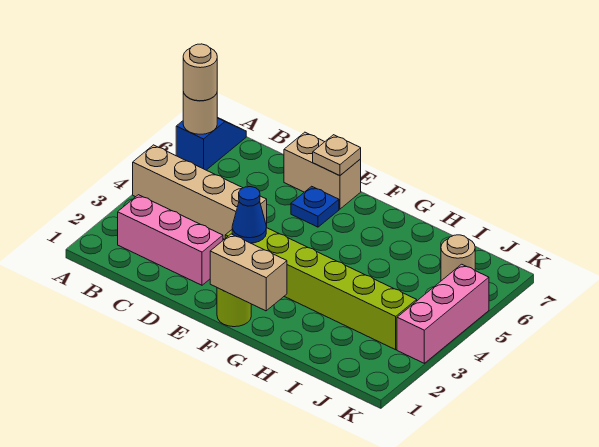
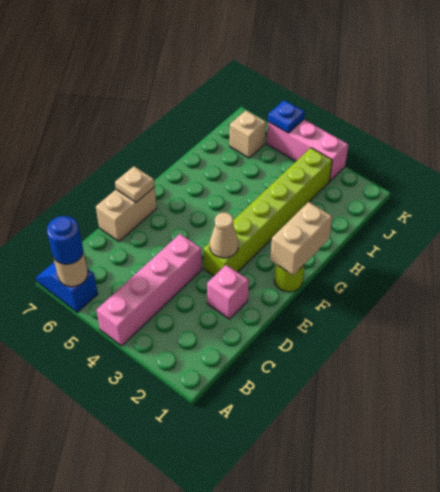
tan brick A4:D4 level 1 -> pink brick A4:D4 level 1
tan round brick A6 level 3 -> blue round brick A6 level 3
pink brick B2:D2 level 1 -> pink brick D2 level 1
blue cone E3 level 2 -> tan cone E3 level 2
blue plate E6 level 1 -> blue plate K5 level 2
tan round brick J6 level 1 -> tan brick J6 level 1

